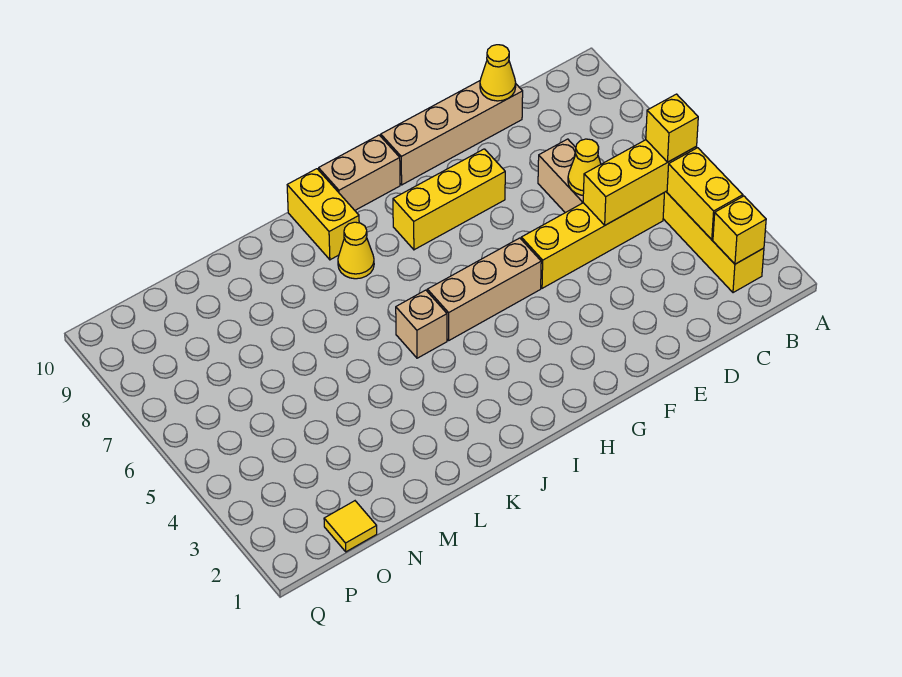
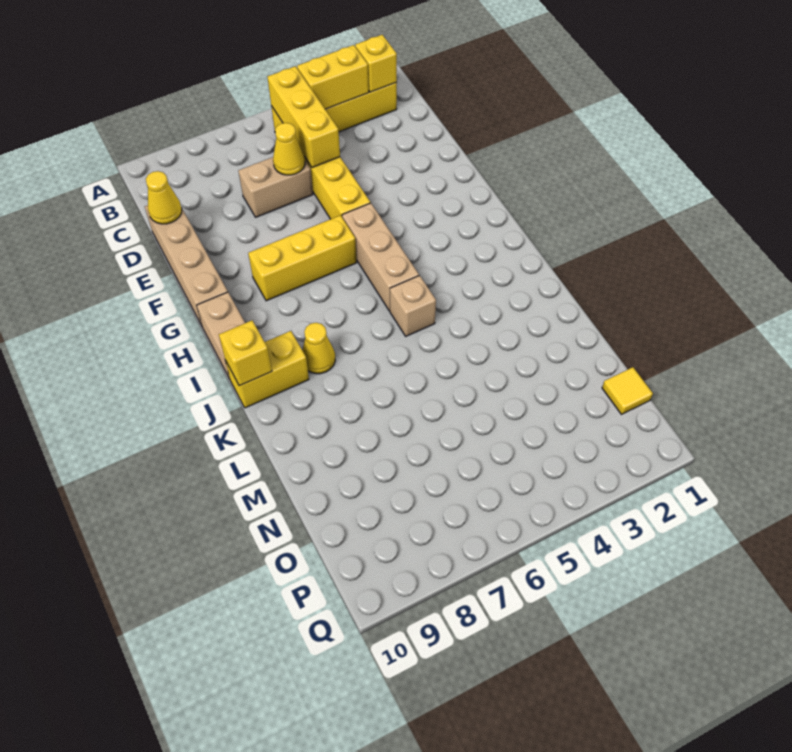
yellow brick B5 level 3 -> yellow brick J10 level 2
yellow brick F8:H8 level 1 -> yellow brick G6:G8 level 1

